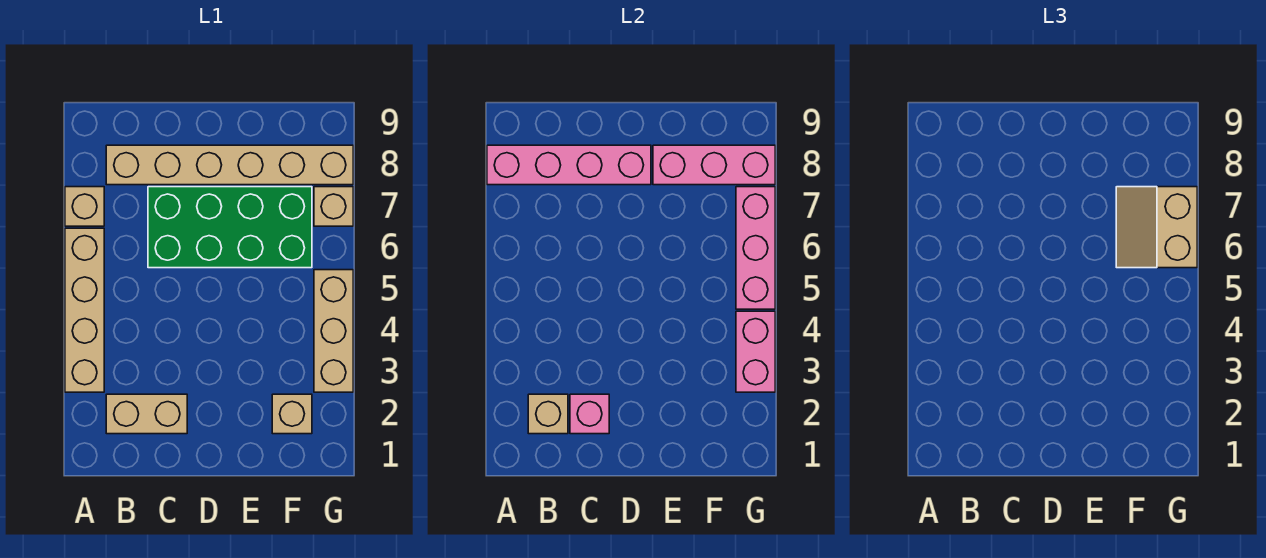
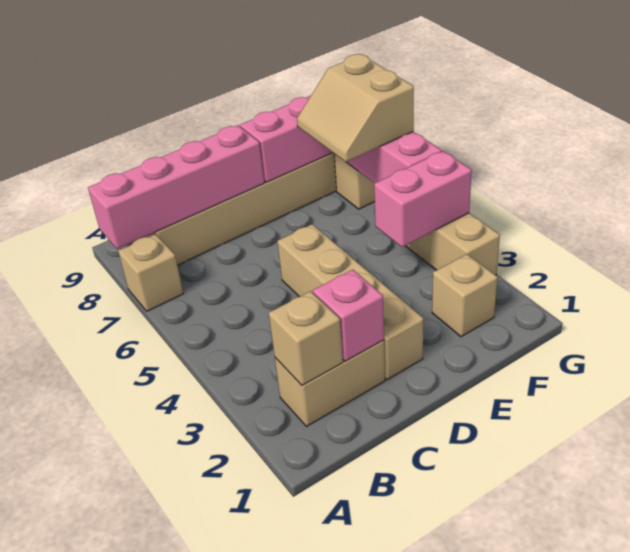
tan brick A3:A6 level 1 -> tan brick D2:D5 level 1
green brick C6:F7 level 1 -> none
pink brick G3:G4 level 2 -> pink brick F4:G4 level 2

